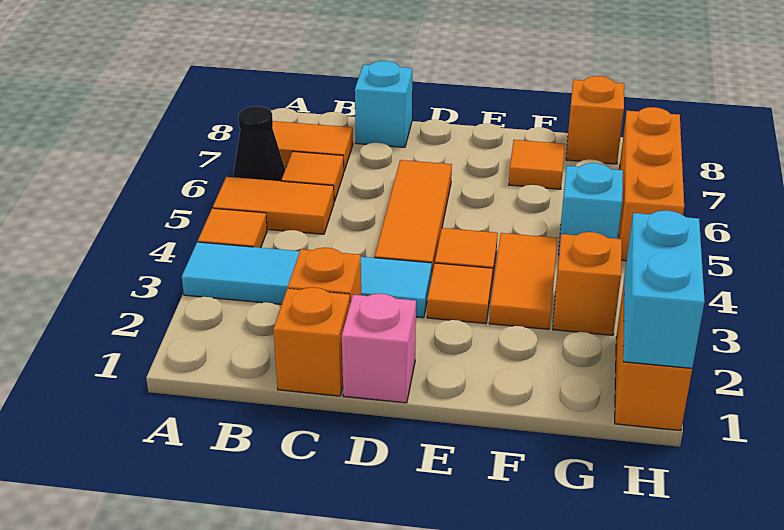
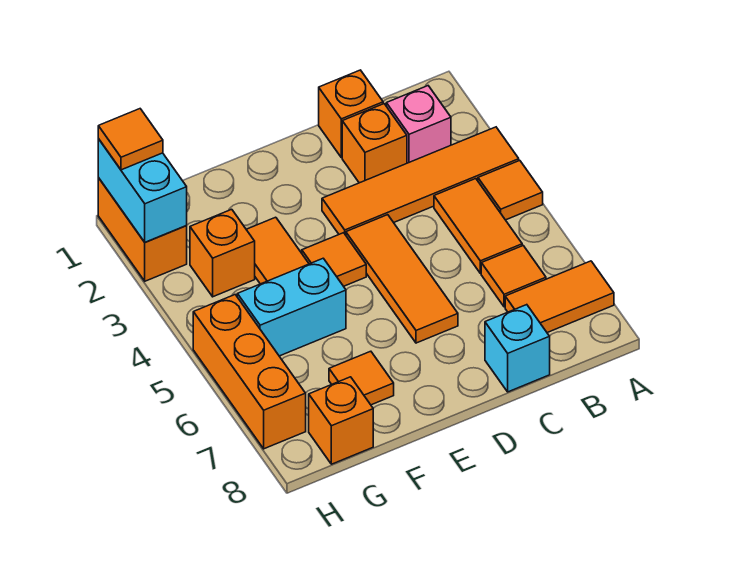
cyan tile A3:D3 level 1 -> orange tile A3:D3 level 1
orange tile A5:B5 level 1 -> orange tile B4:B5 level 1
black cone A6 level 1 -> none
pink brick D1 level 1 -> pink brick B2 level 1
orange tile E3 level 1 -> orange tile H1 level 3
cyan brick G5 level 1 -> cyan brick F5:G5 level 1

